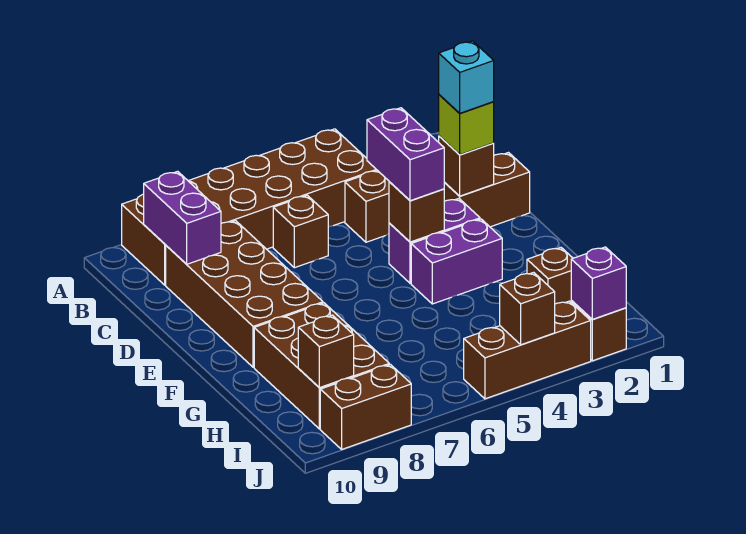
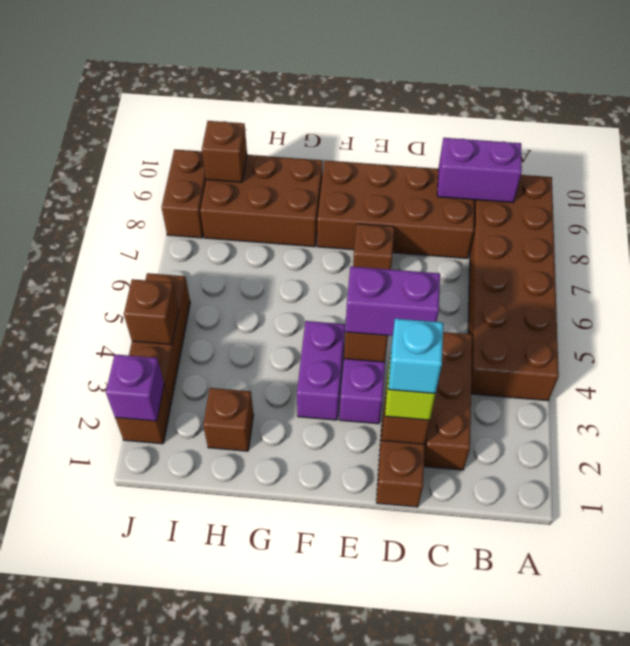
brown brick C6 level 1 -> brown brick E7 level 1

